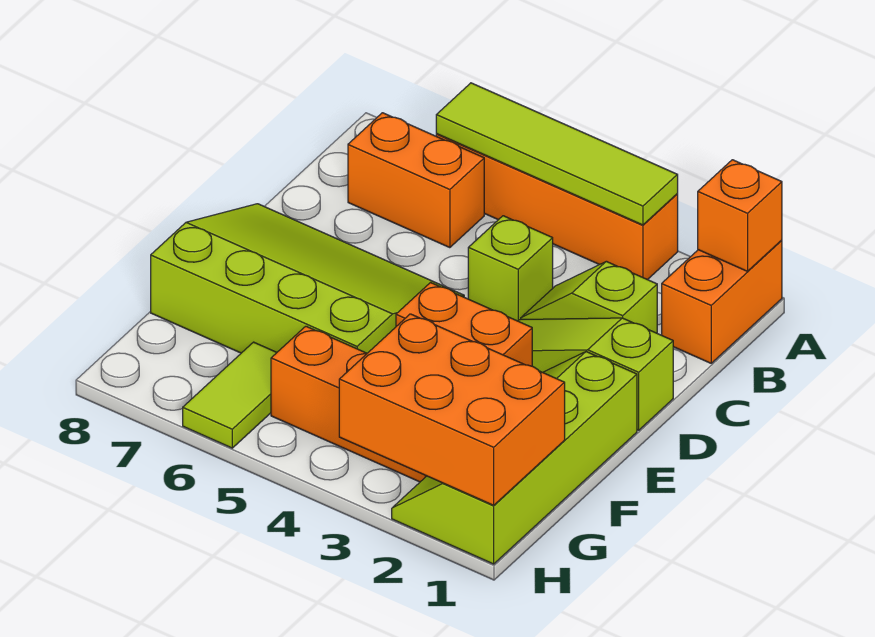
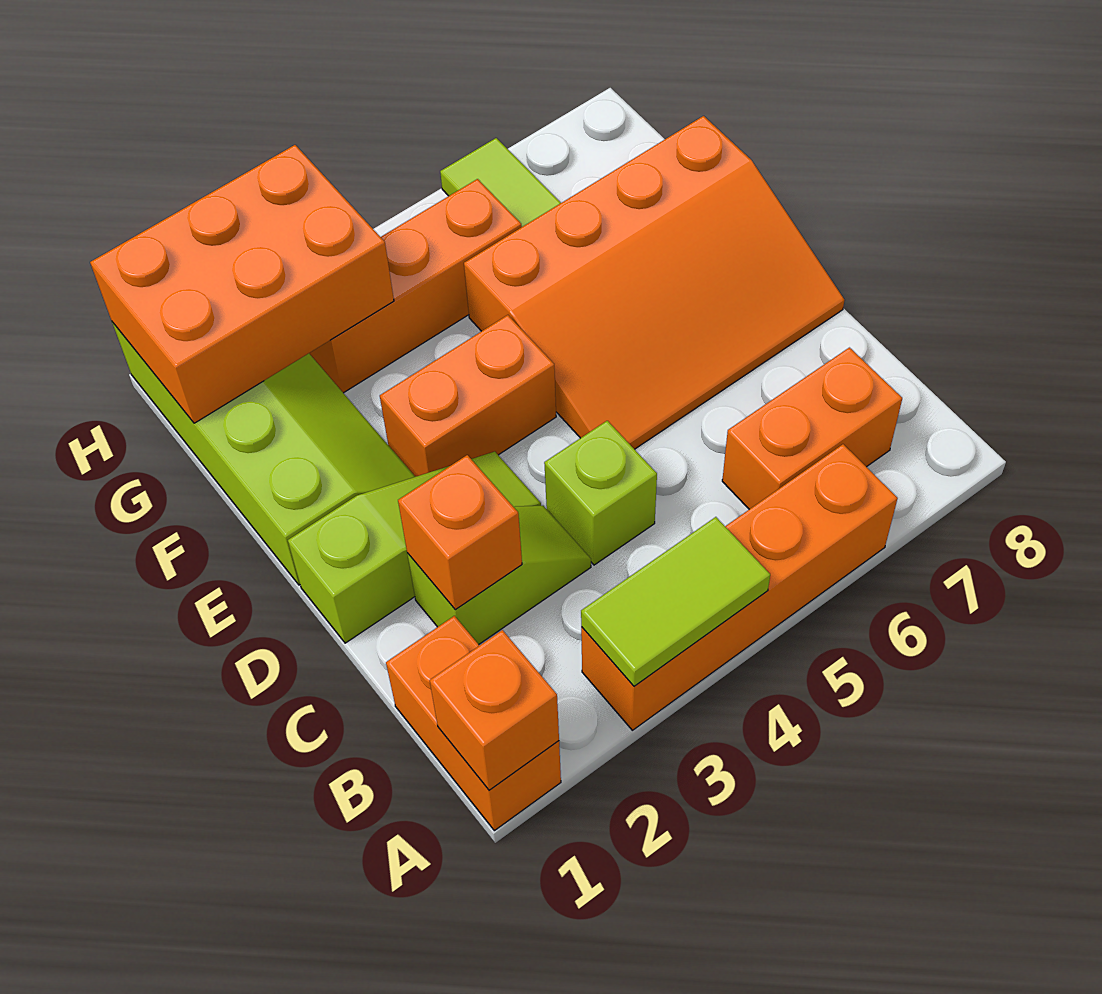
lime tile A3:A6 level 2 -> lime tile A3:A4 level 2
none -> orange brick C2 level 2
lime slope D5:F8 level 1 top F -> orange slope D5:F8 level 1 top F

